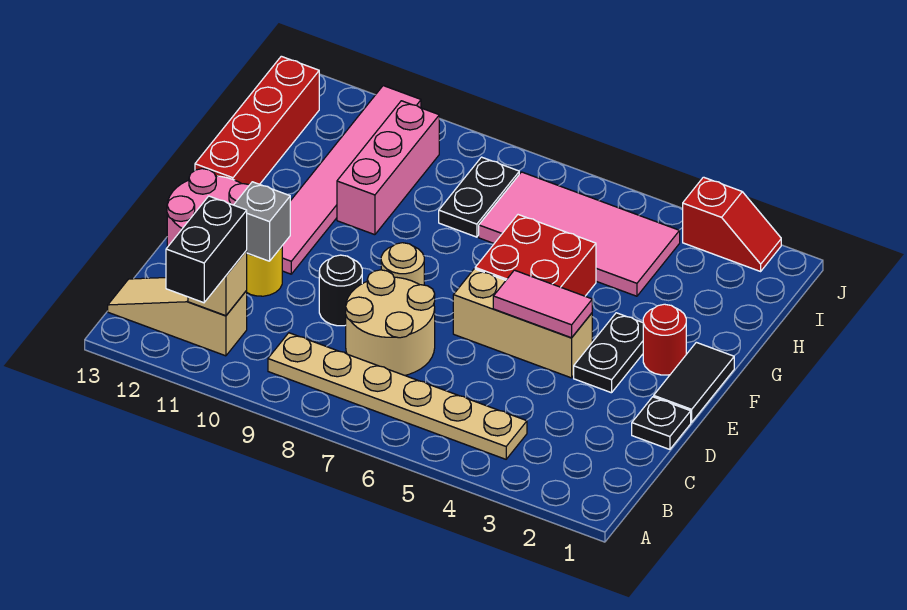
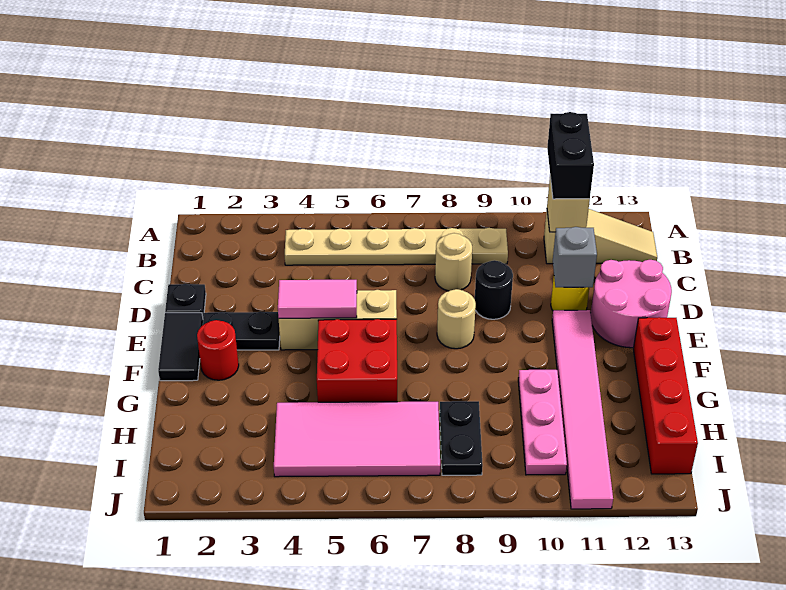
tan round brick C7:D8 level 1 -> tan round brick C8 level 1
black plate E3:F3 level 1 -> black plate E2:E3 level 1
pink brick G10:I10 level 1 -> pink plate G10:I10 level 1
red slope J2:J3 level 1 top 3 -> none

